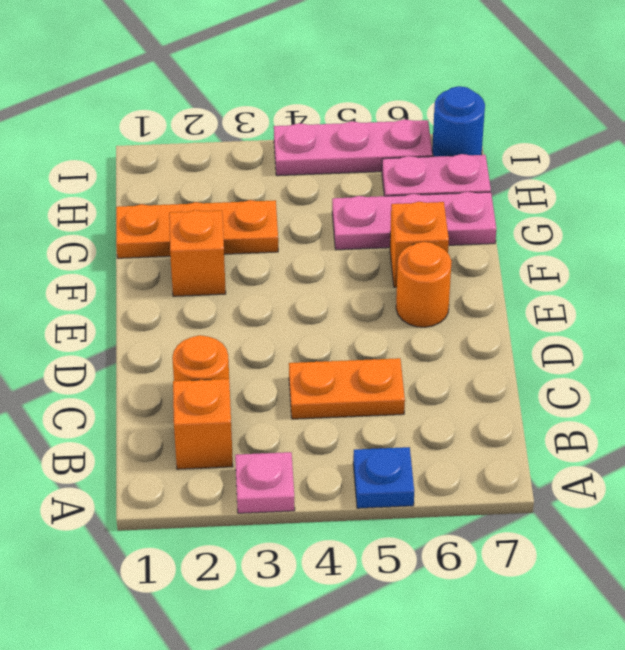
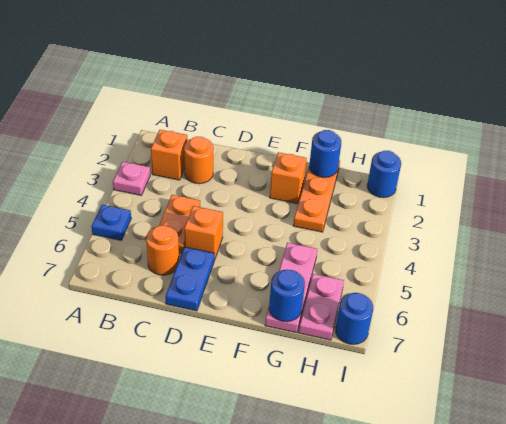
none -> blue plate D6:D7 level 1
orange round brick E6 level 1 -> orange round brick C6 level 1
orange brick F6 level 1 -> orange brick D5 level 1
none -> blue round brick G1 level 2
none -> blue round brick G7 level 2
none -> blue round brick I1 level 1
pink plate I4:I6 level 1 -> none

